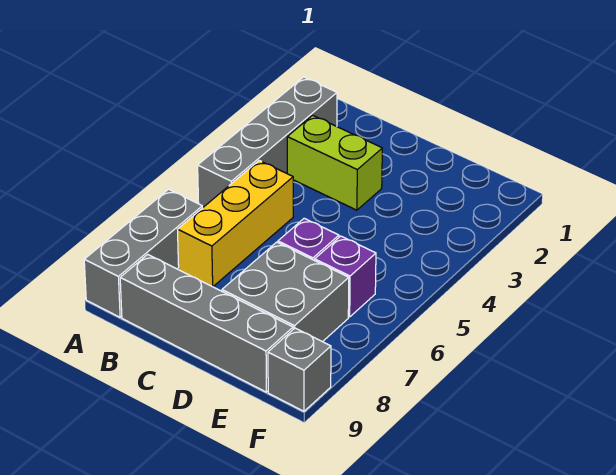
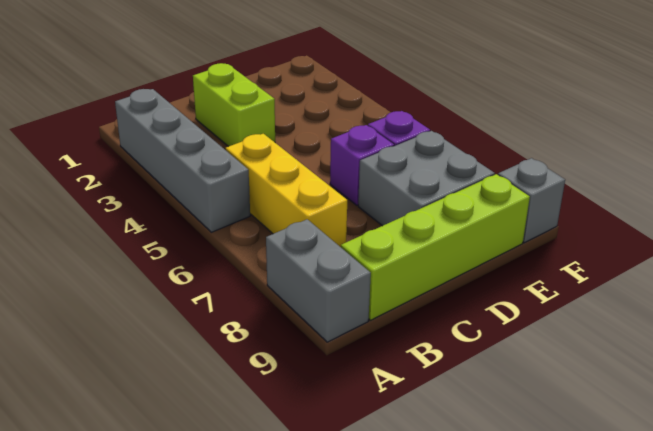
grey brick A7:A9 level 1 -> grey brick A8:A9 level 1
lime brick B3:C3 level 1 -> lime brick C2:C3 level 1
grey brick B9:E9 level 1 -> lime brick B9:E9 level 1

